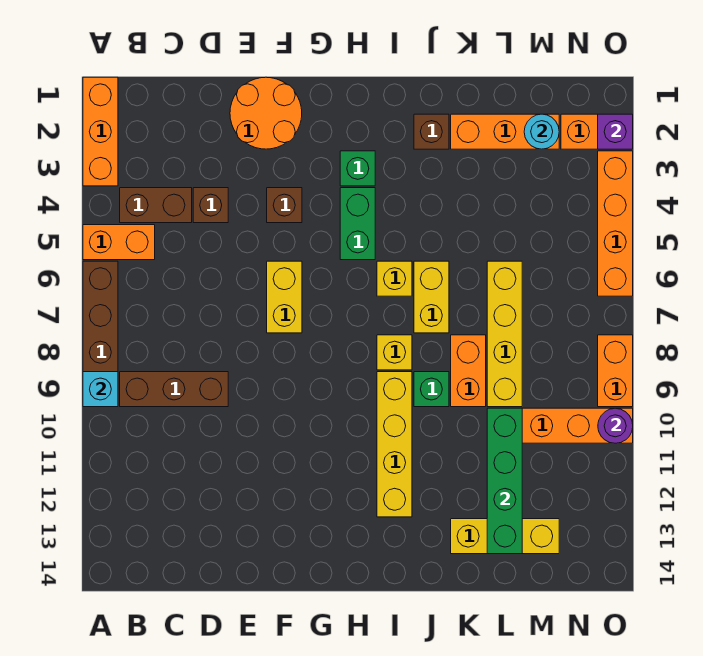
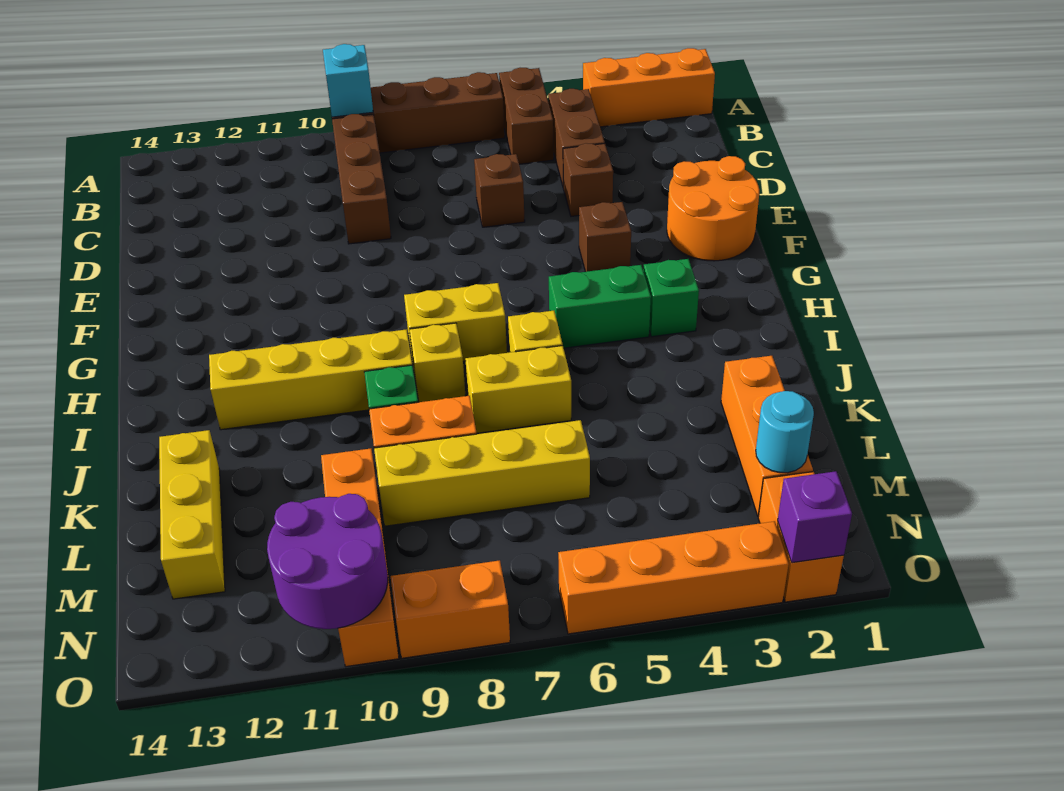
orange brick A5:B5 level 1 -> brown brick A5:B5 level 1
yellow brick F6:F7 level 1 -> yellow brick H7:H8 level 1
brown brick J2 level 1 -> brown brick D6 level 1
green brick L10:L13 level 2 -> none
purple round brick O10 level 2 -> purple round brick N10:O11 level 2

